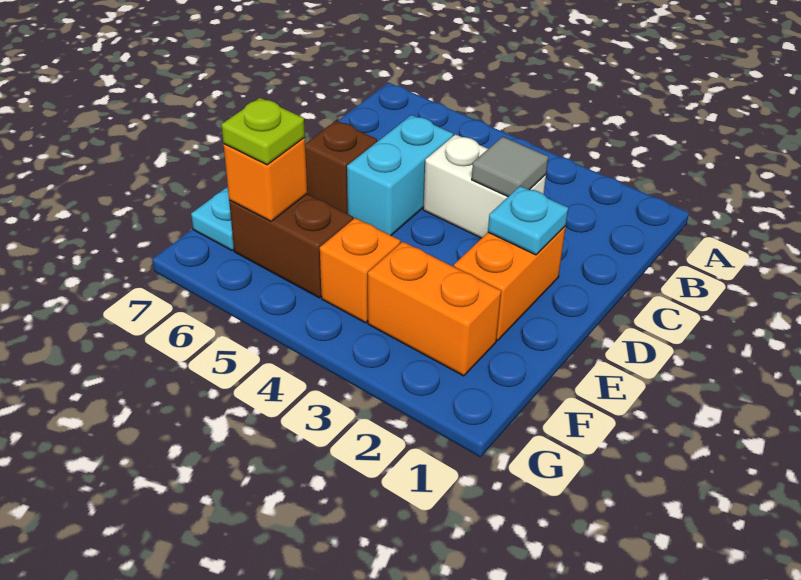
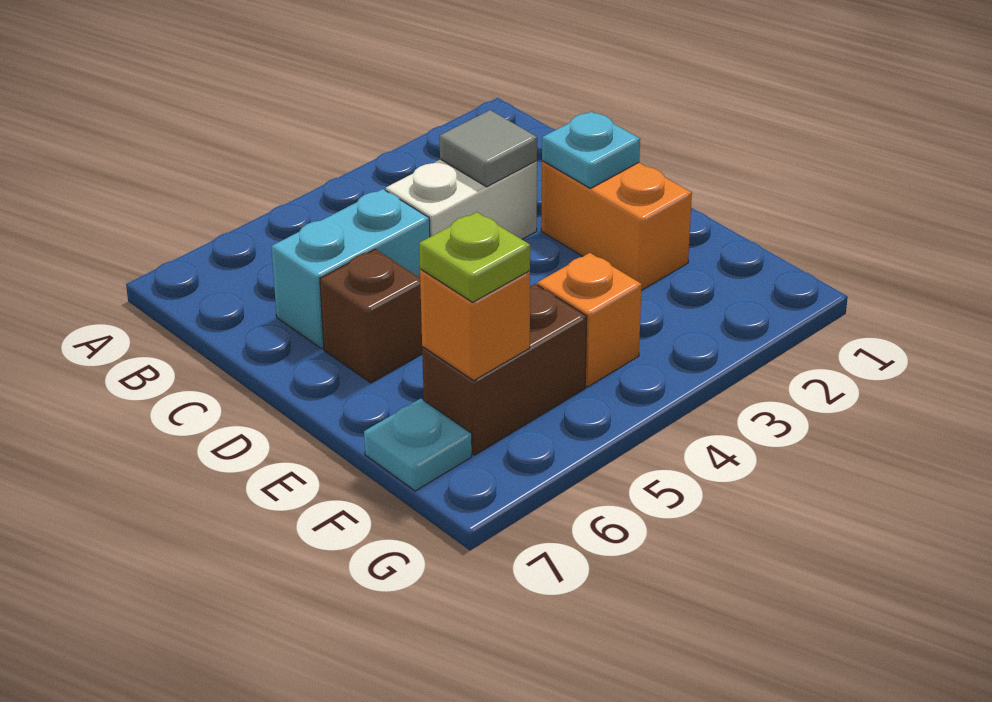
cyan brick C5:D5 level 1 -> cyan brick C5:C6 level 1
orange brick F2:F3 level 1 -> none

